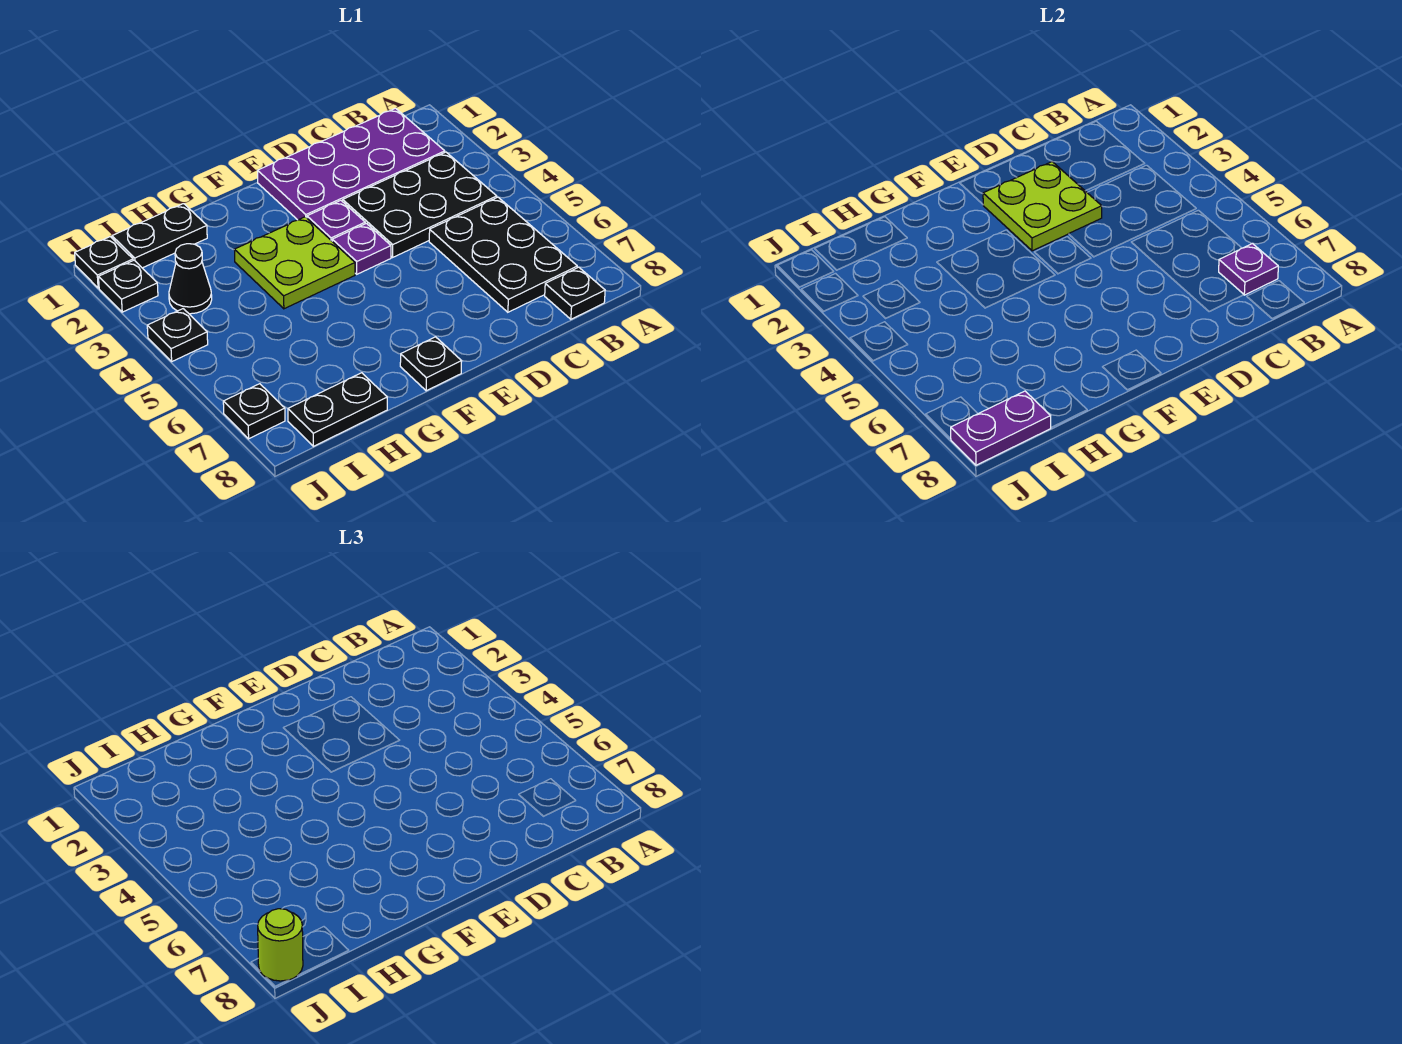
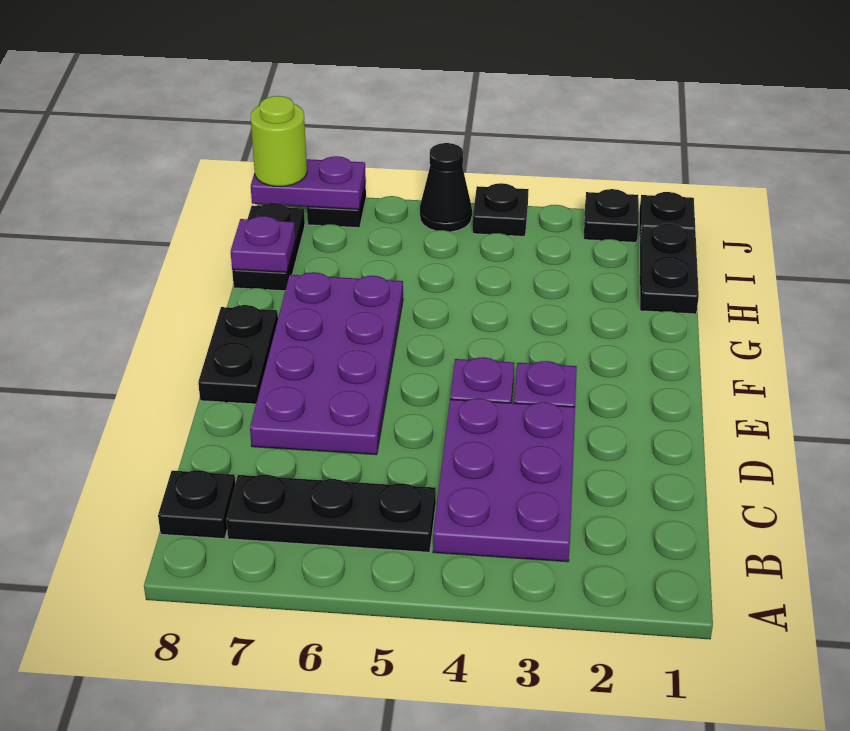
purple plate B1:E2 level 1 -> purple plate D6:G7 level 1
black plate B3:D4 level 1 -> purple plate B3:D4 level 1
black plate B5:C7 level 1 -> black plate B5:B7 level 1
purple plate B7 level 2 -> purple plate H8 level 2
lime plate D2:E3 level 2 -> none
lime plate F3:G4 level 1 -> none
black plate F8 level 1 -> black plate E8:F8 level 1
black cone I3 level 1 -> black cone J5 level 1
purple plate I8:J8 level 2 -> purple plate J7:J8 level 2

